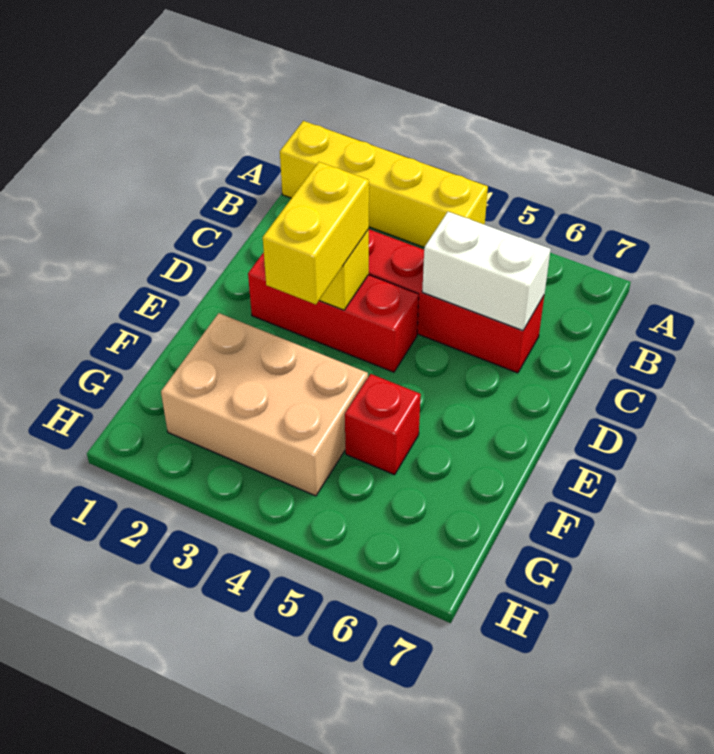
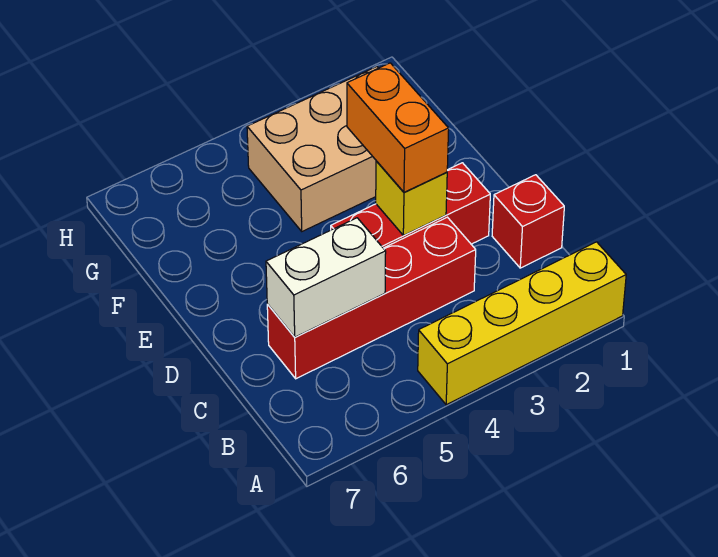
yellow brick D3:E3 level 3 -> orange brick D3:E3 level 3
red brick F5 level 1 -> red brick C1 level 1

